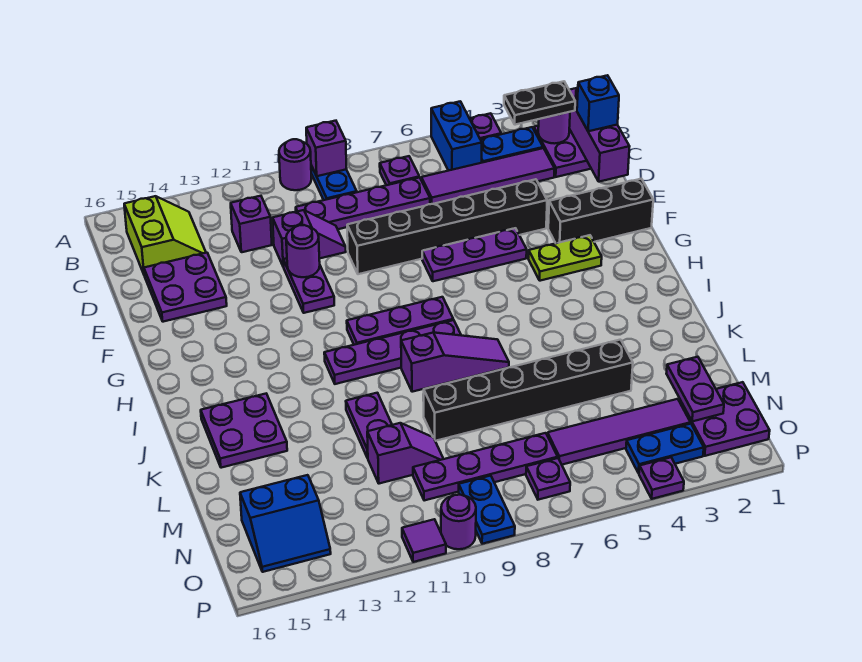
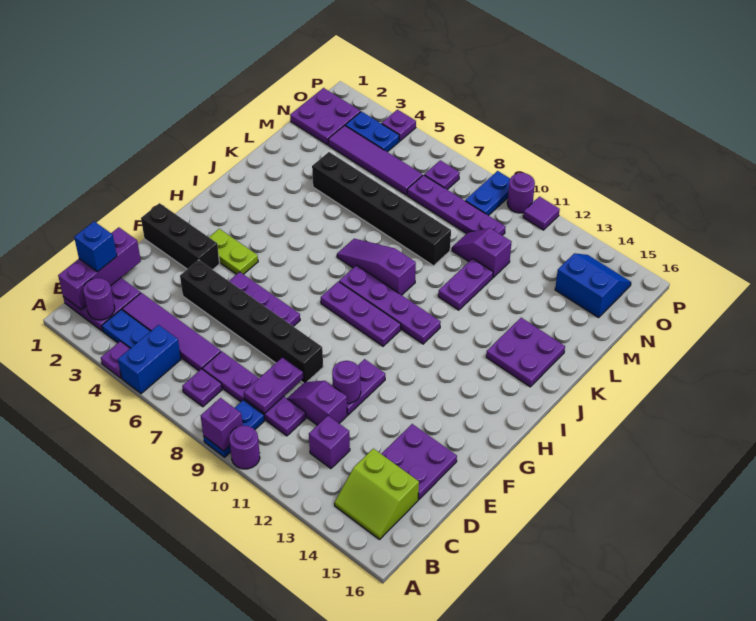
black plate B2:B3 level 3 -> none
lime slope B14:C15 level 1 top 15 -> lime slope B14:C15 level 1 top C
purple plate M2:N2 level 2 -> purple plate C9:D9 level 2

